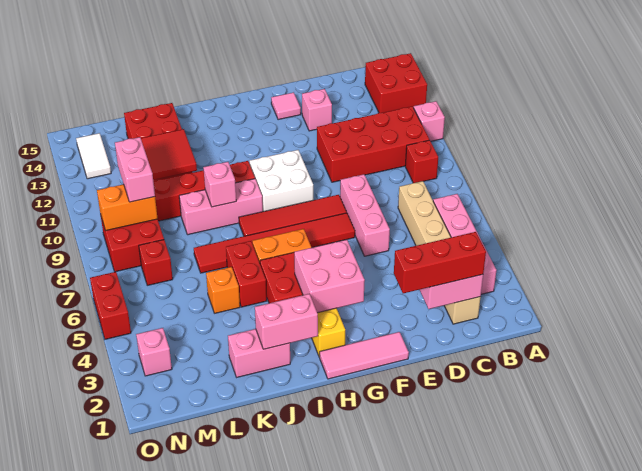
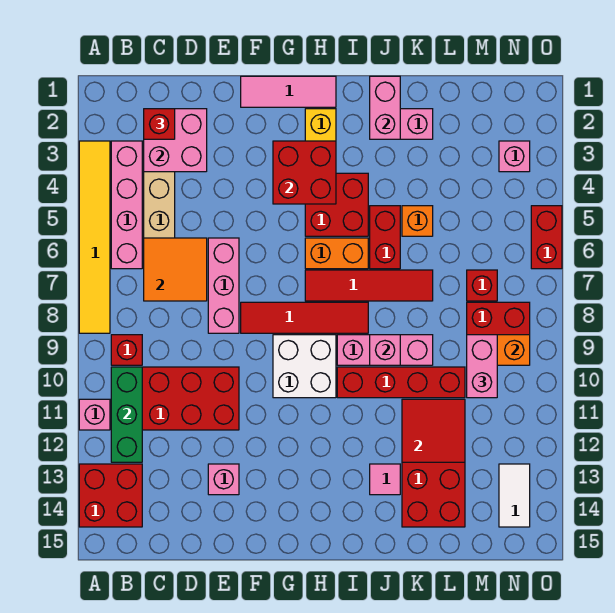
none -> yellow tile A3:A8 level 1
none -> green brick B10:B12 level 2
red brick C2:E2 level 3 -> red brick C2 level 3
none -> orange tile C6:D7 level 2
red tile F7:K7 level 1 -> red tile H7:K7 level 1
pink tile F14 level 1 -> pink tile J13 level 1
pink brick G3:H4 level 2 -> red brick G3:H4 level 2
pink brick I2:J2 level 2 -> pink brick J1:J2 level 2

